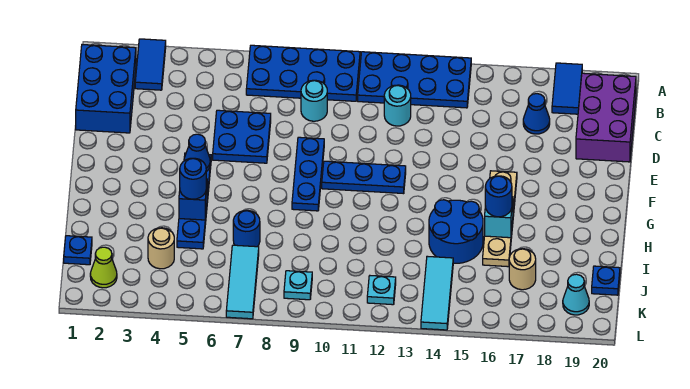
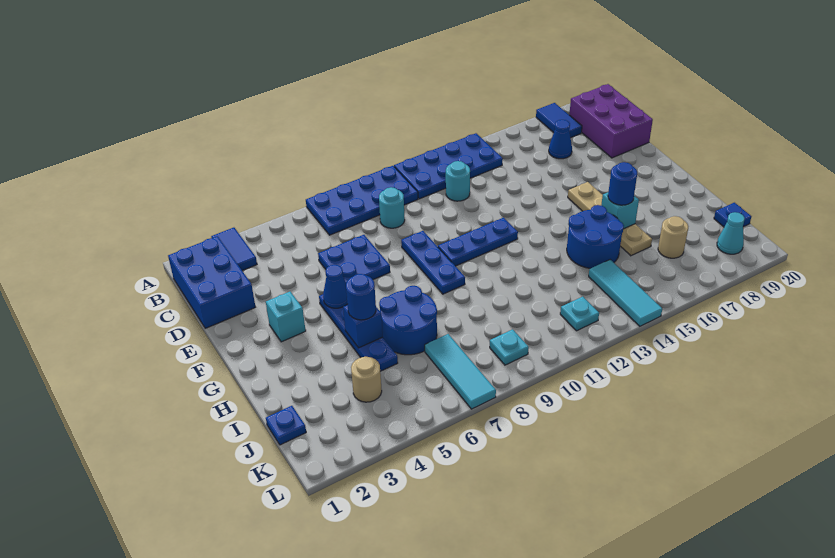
none -> cyan brick F3 level 1
blue round brick I7 level 1 -> blue round brick H6:I7 level 1
lime cone K2 level 1 -> none

